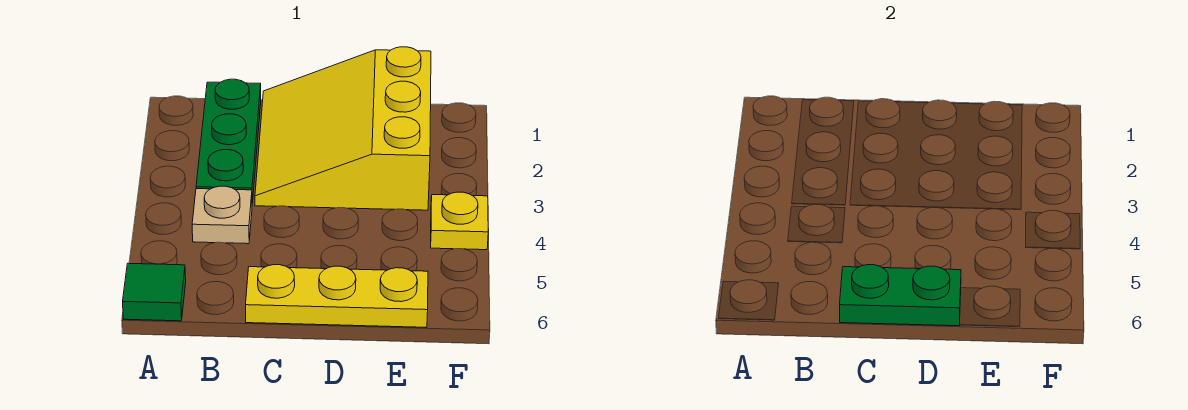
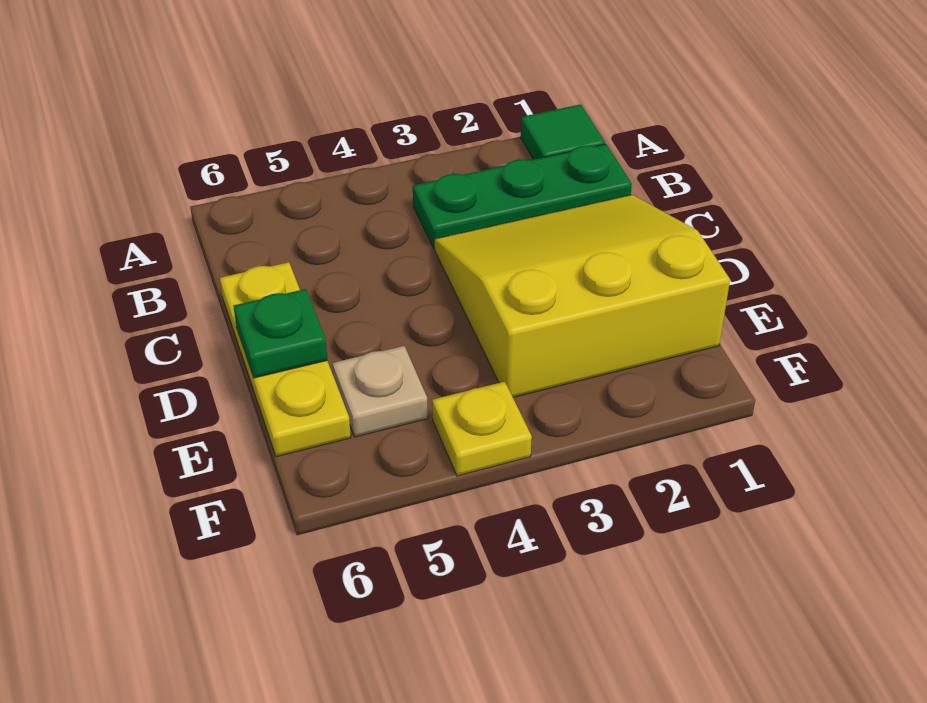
green tile A6 level 1 -> green tile A1 level 1
tan plate B4 level 1 -> tan plate E5 level 1
green plate C6:D6 level 2 -> green plate D6 level 2

